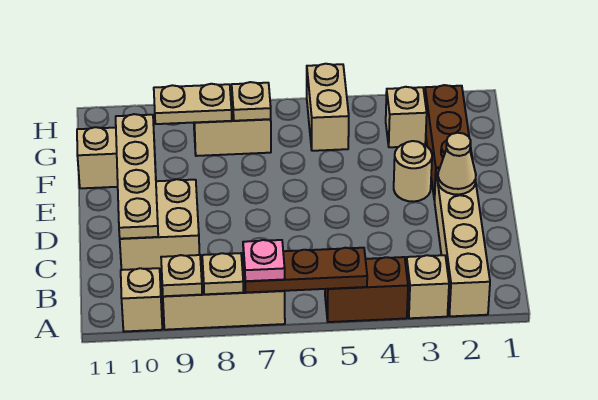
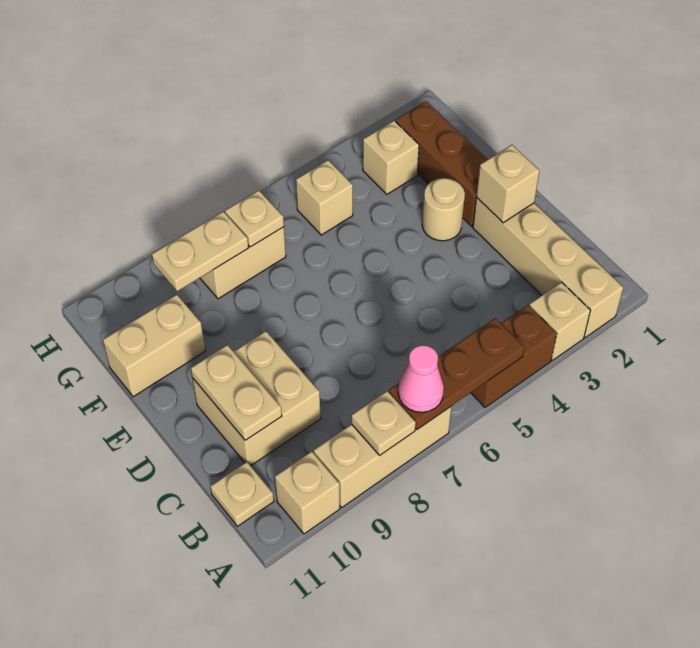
pink plate A7 level 3 -> pink cone A7 level 3
tan plate A9 level 2 -> tan plate B11 level 1
tan plate C10:F10 level 2 -> tan plate C10:D10 level 2
tan cone D2 level 2 -> tan brick D2 level 2
tan brick G5:H5 level 1 -> tan brick G5 level 1

